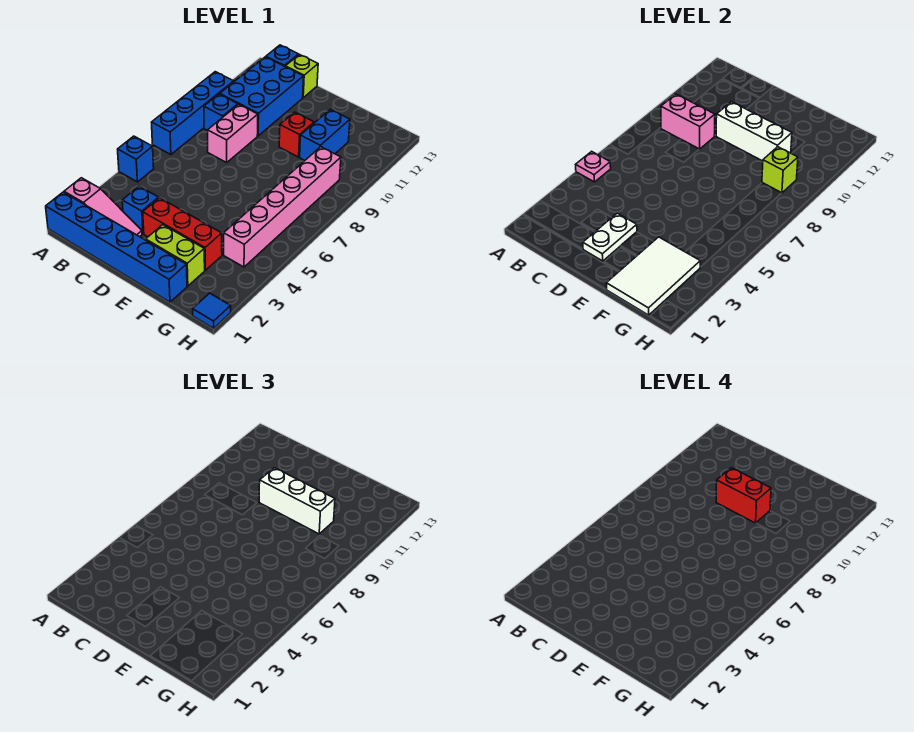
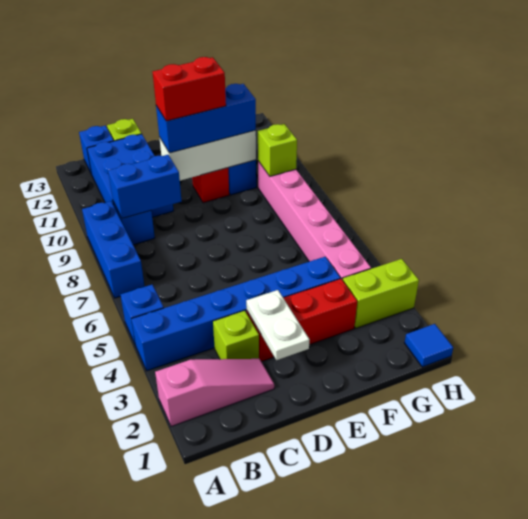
blue brick A1:F1 level 1 -> blue brick A4:F4 level 1
pink plate A5 level 2 -> none
blue brick A7:A10 level 1 -> blue brick A7:A9 level 1
pink brick B9:C9 level 2 -> blue brick B9:C9 level 2
blue brick C3 level 1 -> lime brick C3 level 1
pink brick C8:C9 level 1 -> none
white brick D10:F10 level 3 -> blue brick D10:F10 level 3
lime brick E2:F2 level 1 -> lime brick G3:H3 level 1
white tile F1:G3 level 2 -> none

